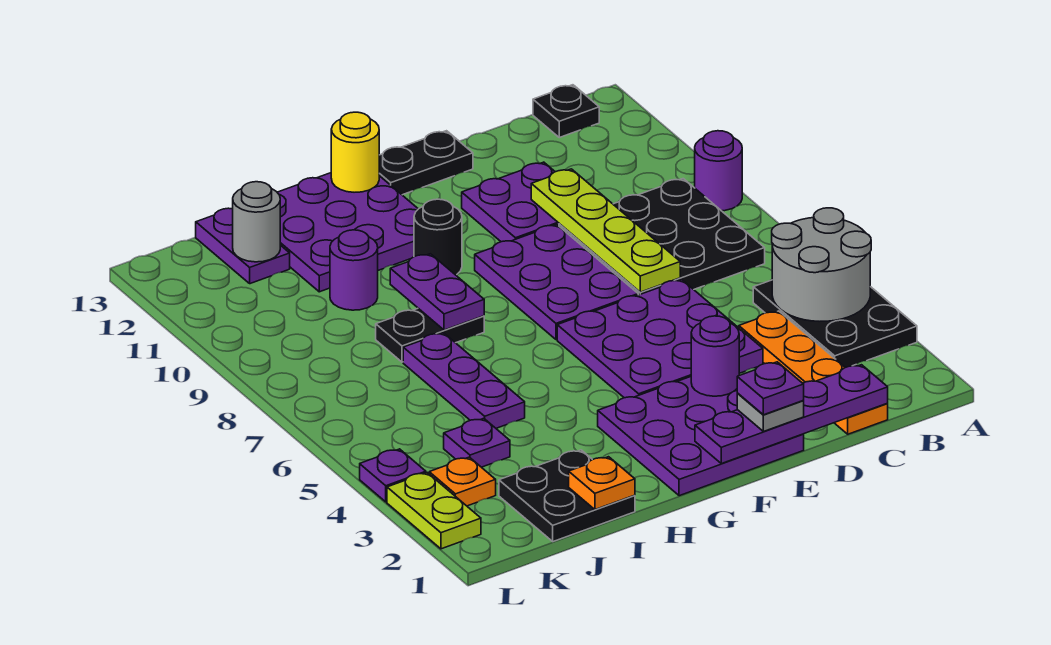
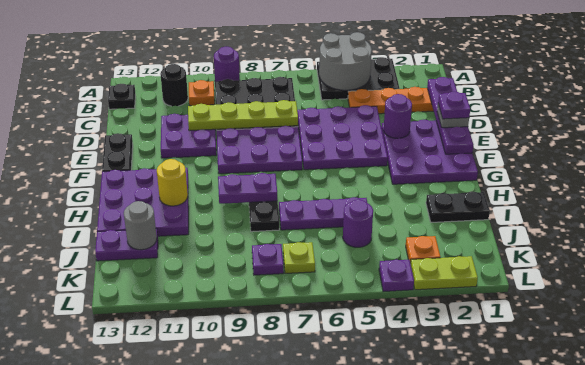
black round brick G10 level 1 -> black round brick B11 level 1
yellow round brick G13 level 2 -> yellow round brick H11 level 2
black plate I1:J2 level 1 -> black plate I1:I2 level 1
orange plate I1 level 2 -> orange plate B10 level 1
purple round brick I10 level 1 -> purple round brick J5 level 1
purple plate J4 level 1 -> purple plate K8 level 1
none -> lime plate K7 level 1

